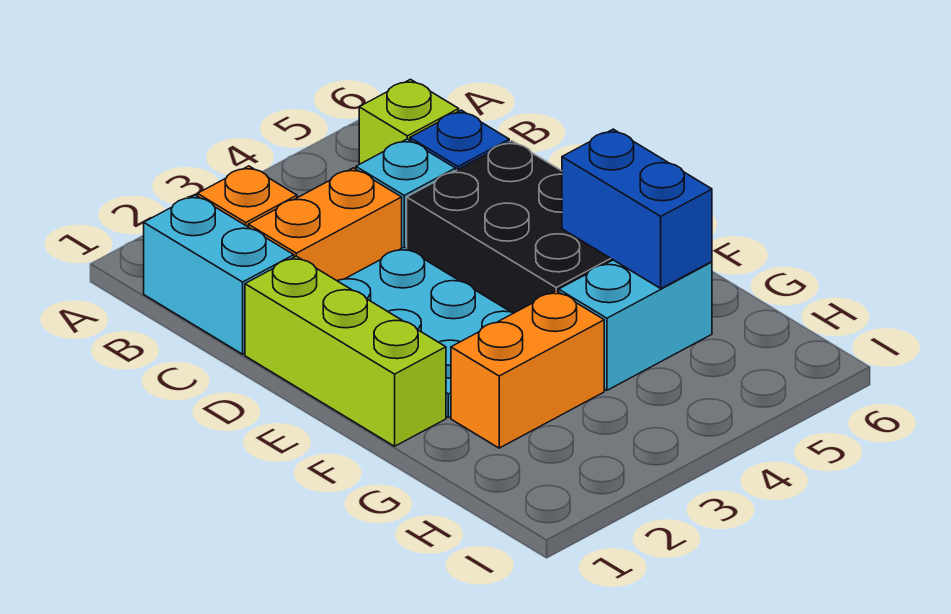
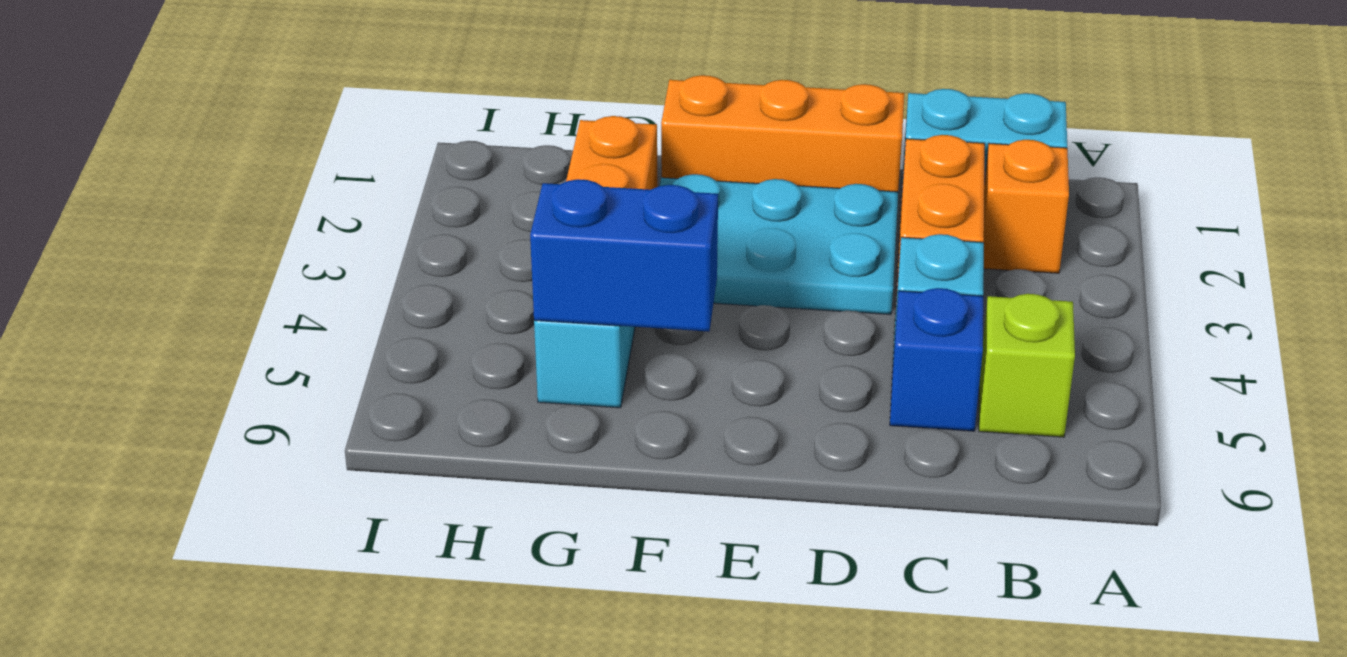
lime brick D1:F1 level 1 -> orange brick D1:F1 level 1
black brick D4:F5 level 1 -> none

